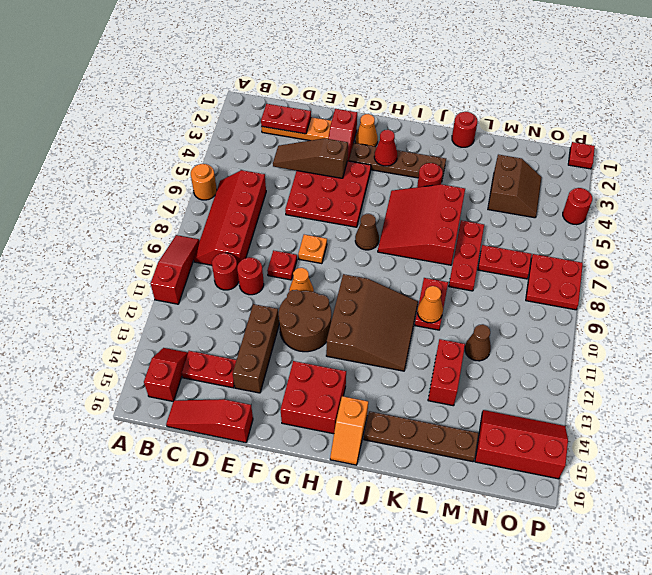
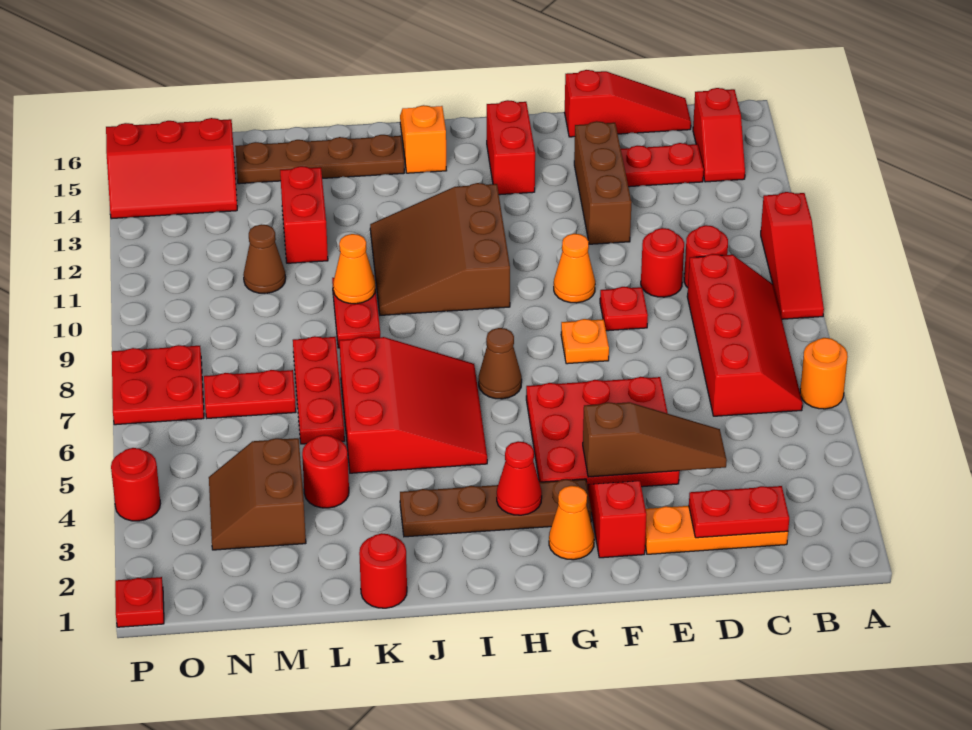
brown round brick F11:G12 level 1 -> none
red brick G14:H15 level 1 -> red brick G14:G15 level 1
red round brick J4 level 1 -> red round brick L4 level 1

